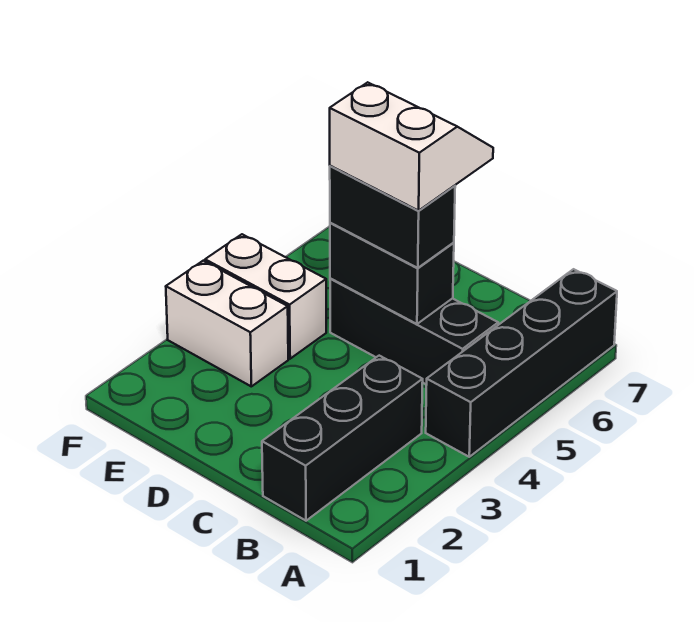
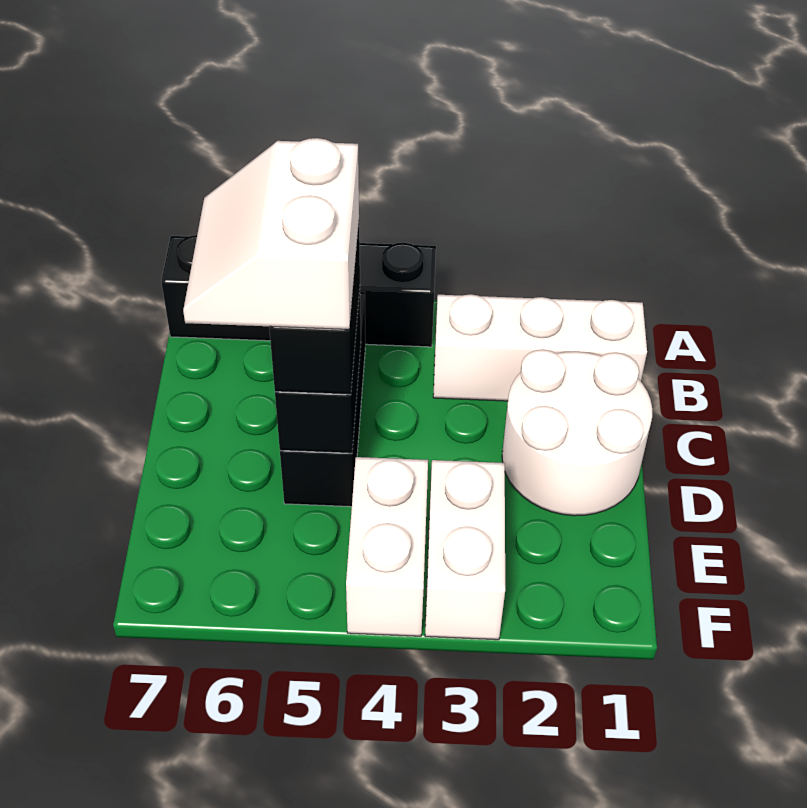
black brick B1:B3 level 1 -> white brick B1:B3 level 1
none -> white round brick C1:D2 level 1

